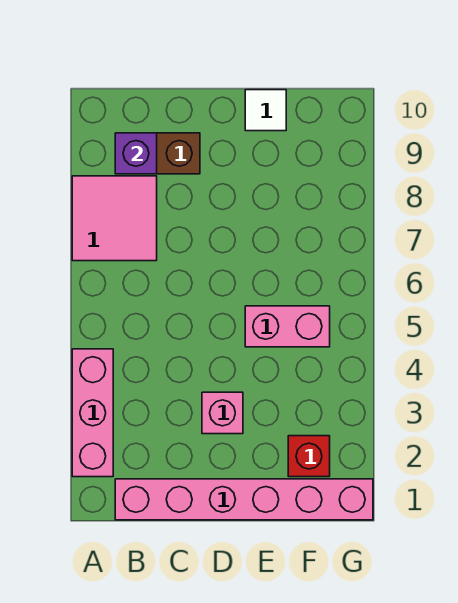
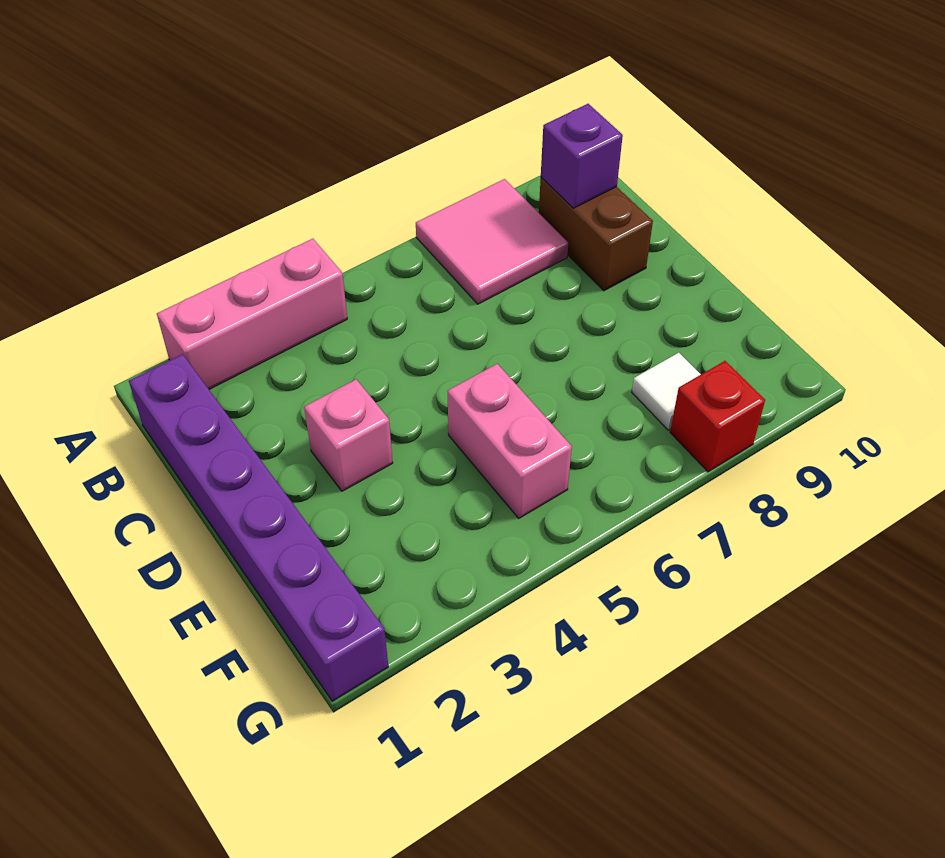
pink brick B1:G1 level 1 -> purple brick B1:G1 level 1
white tile E10 level 1 -> white tile F8 level 1
red brick F2 level 1 -> red brick G8 level 1

